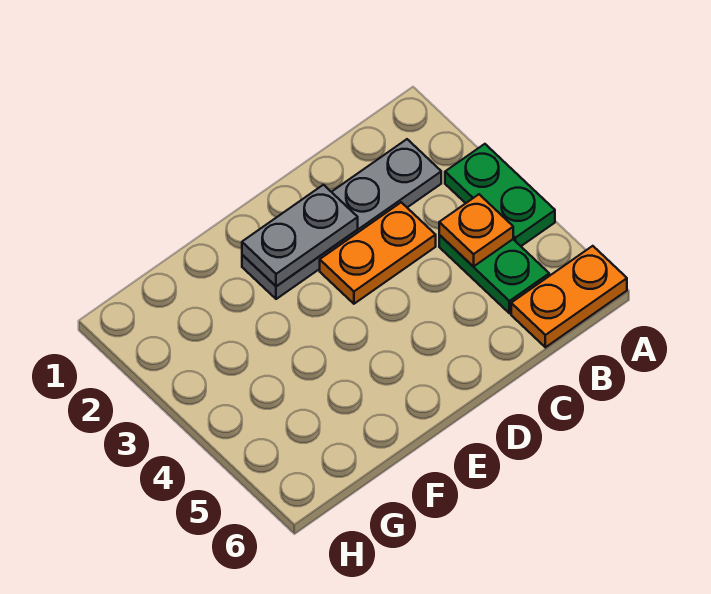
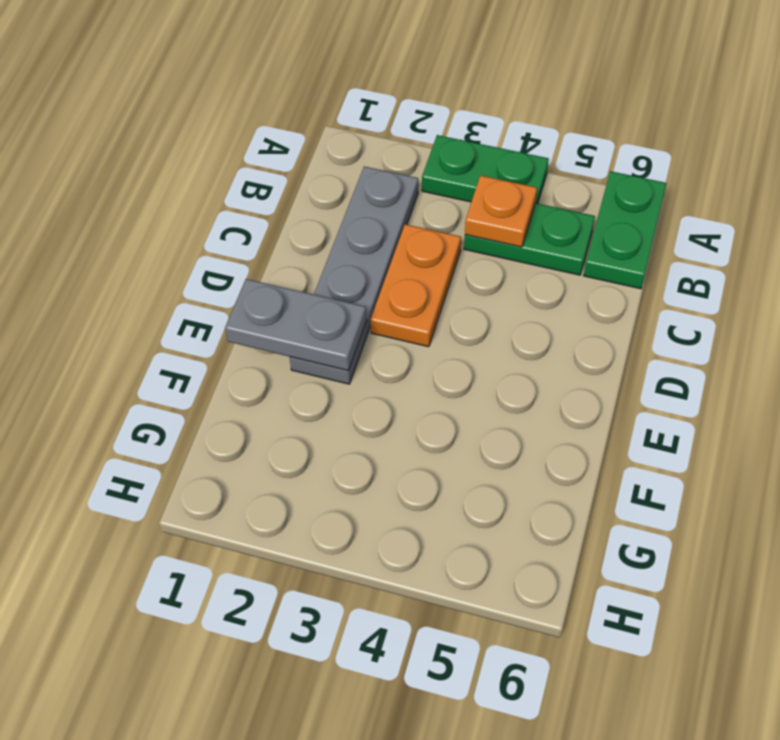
orange plate A6:B6 level 1 -> green plate A6:B6 level 1
grey plate D2:E2 level 2 -> grey plate E1:E2 level 2

